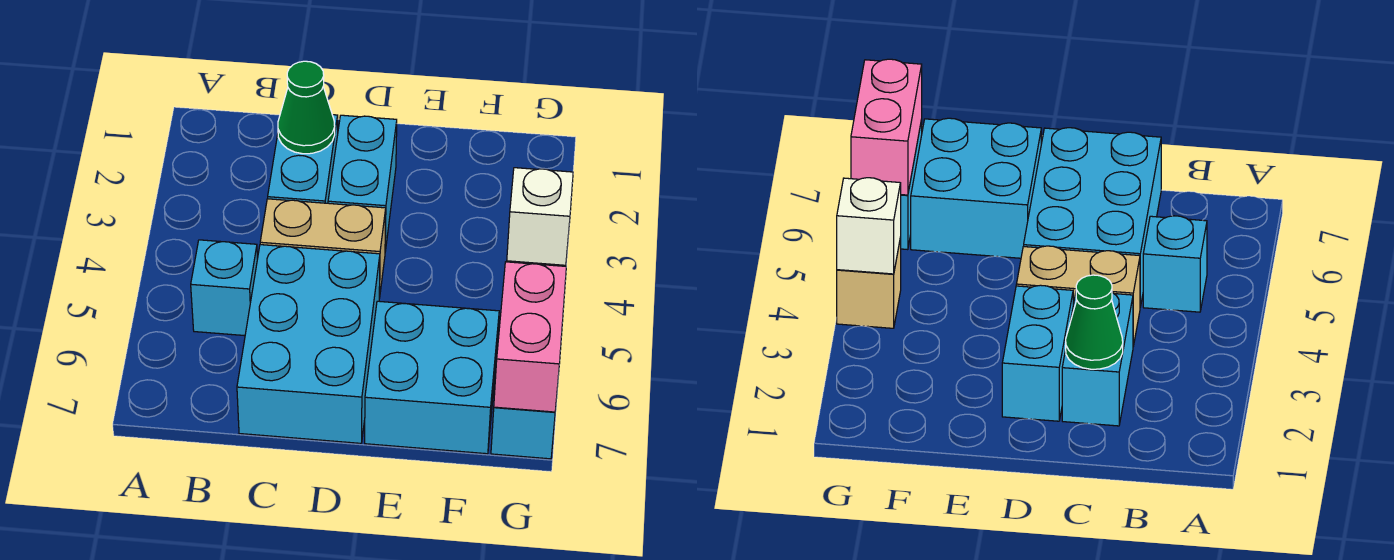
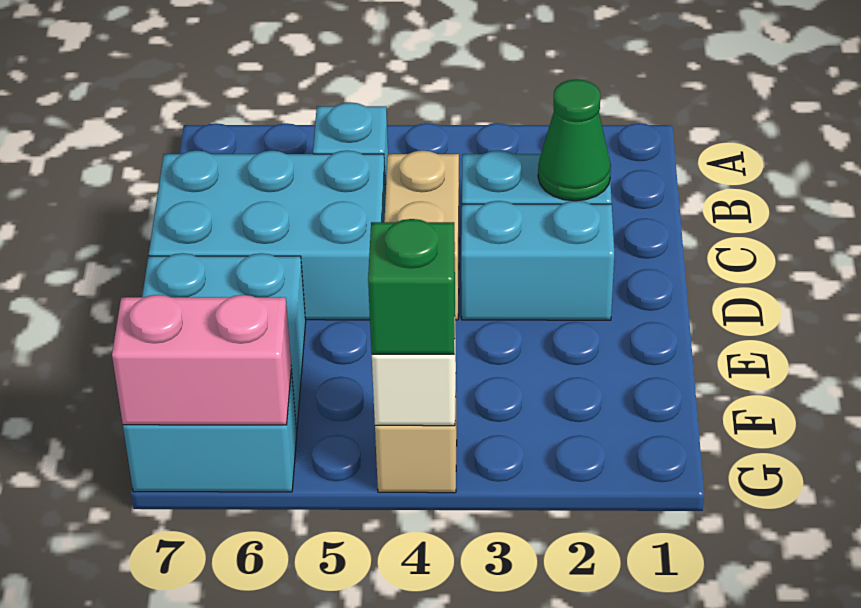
none -> green brick G4 level 3

